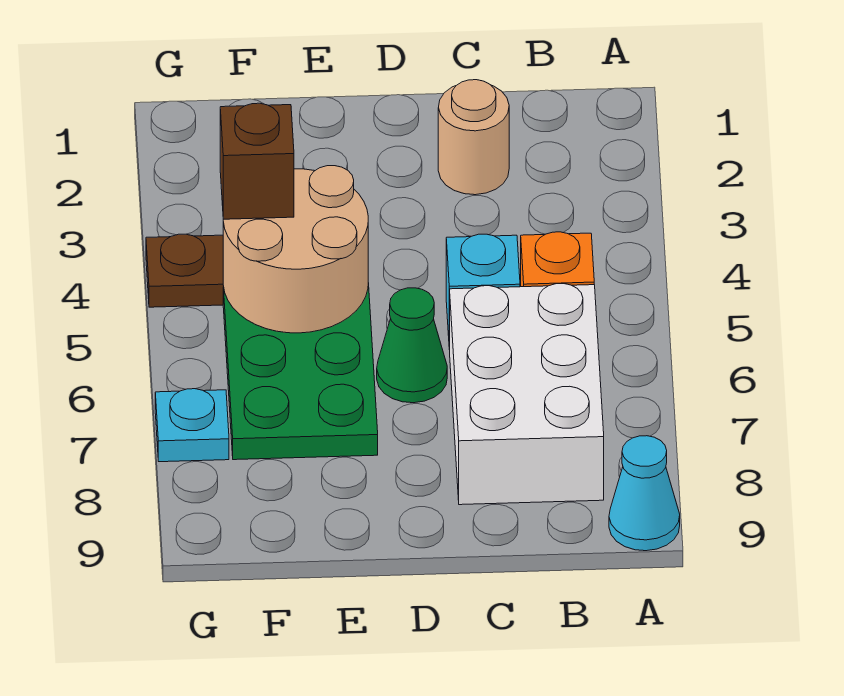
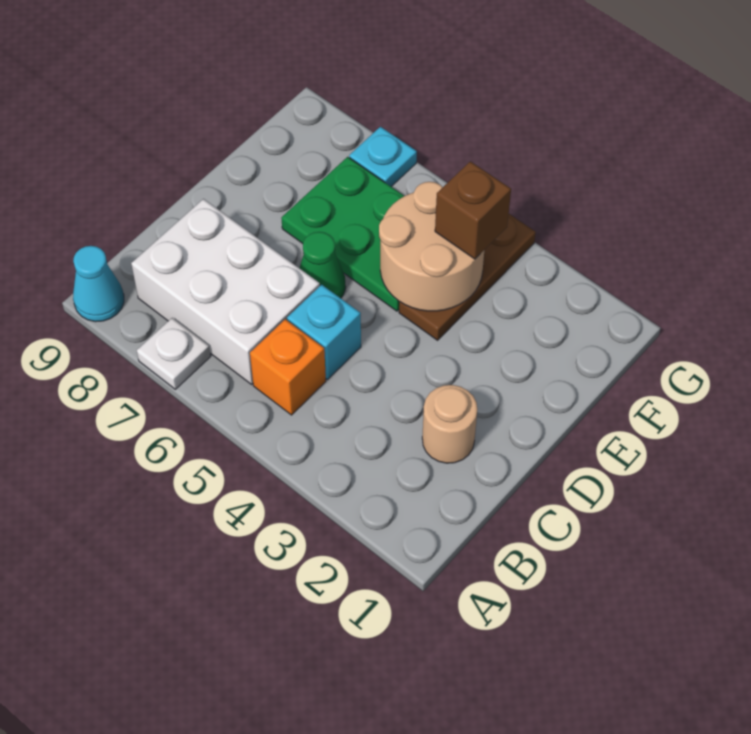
none -> white plate A7 level 1

